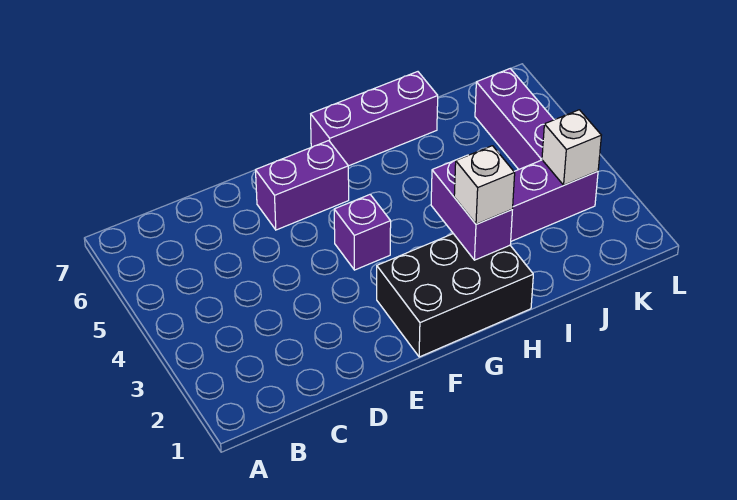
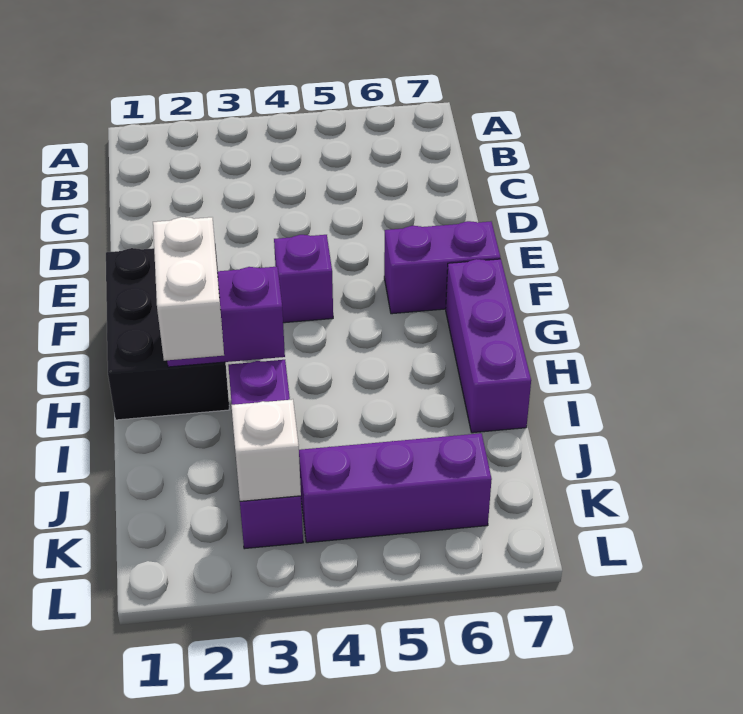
purple brick E6:F6 level 1 -> purple brick F6:F7 level 1
white brick H2 level 3 -> white brick H2:I2 level 3

